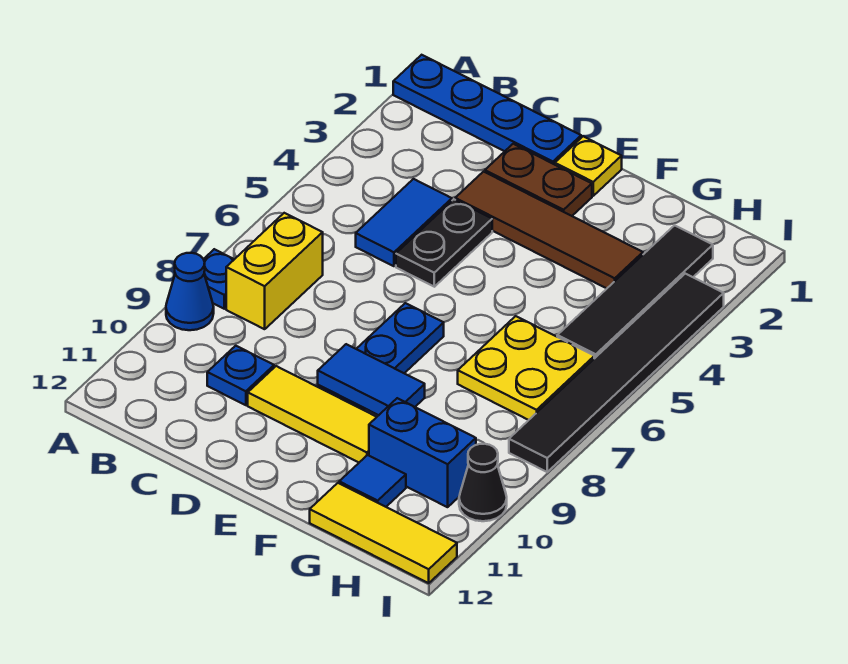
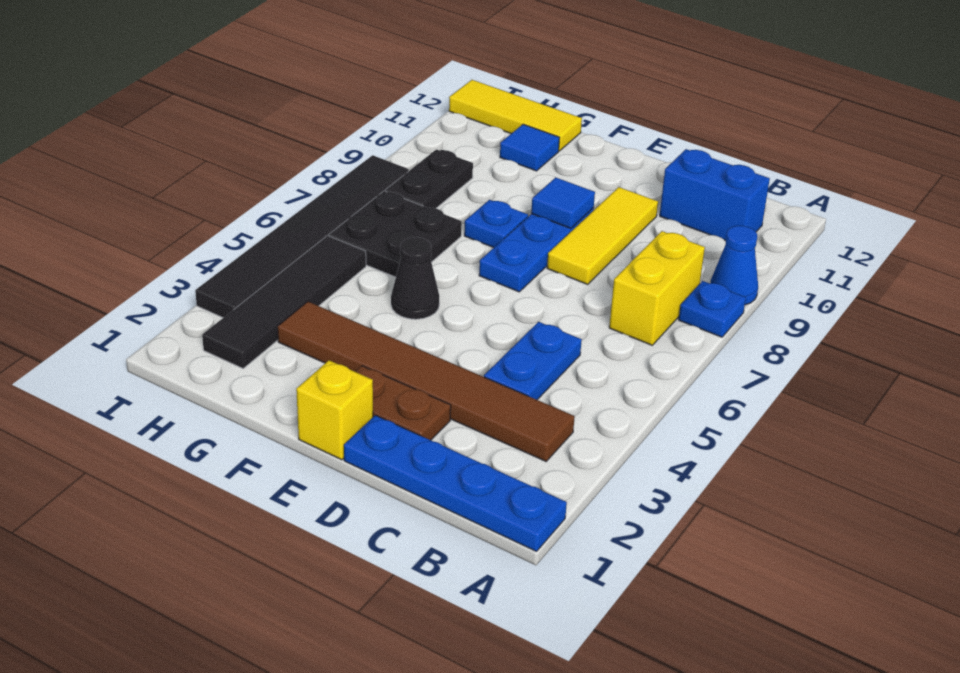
blue tile C4:C5 level 1 -> blue plate C4:C5 level 1
blue plate C10 level 1 -> blue plate F8 level 1
brown tile D3:G3 level 1 -> brown tile B3:G3 level 1
black plate D4:D5 level 1 -> black plate H8:H9 level 1
yellow tile D10:F10 level 1 -> yellow tile D8:D10 level 1
yellow plate E1 level 1 -> yellow brick E1 level 1
blue tile E9:F9 level 2 -> blue tile E9 level 2
yellow plate G6:H7 level 1 -> black plate G6:H7 level 1
blue brick G10:H10 level 1 -> blue brick B11:C11 level 1
black cone I10 level 1 -> black cone F5 level 1

